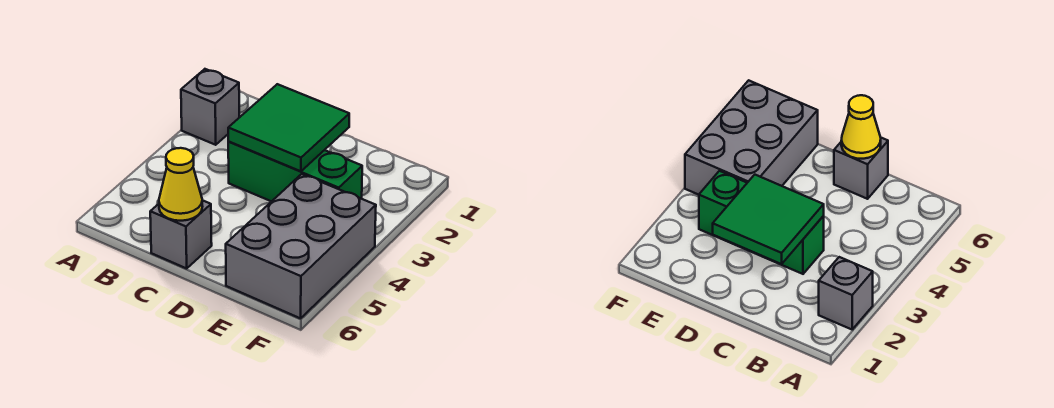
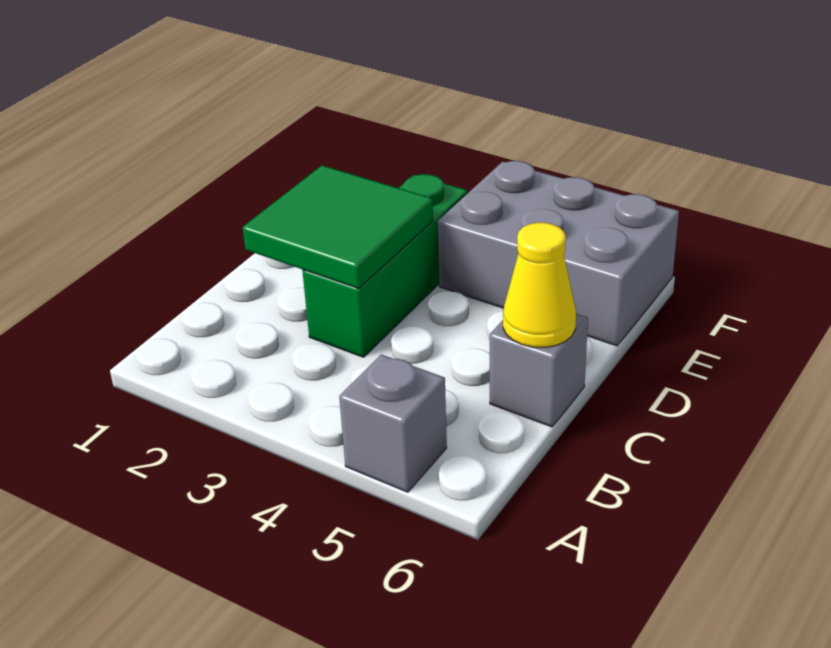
grey brick A2 level 1 -> grey brick A5 level 1

